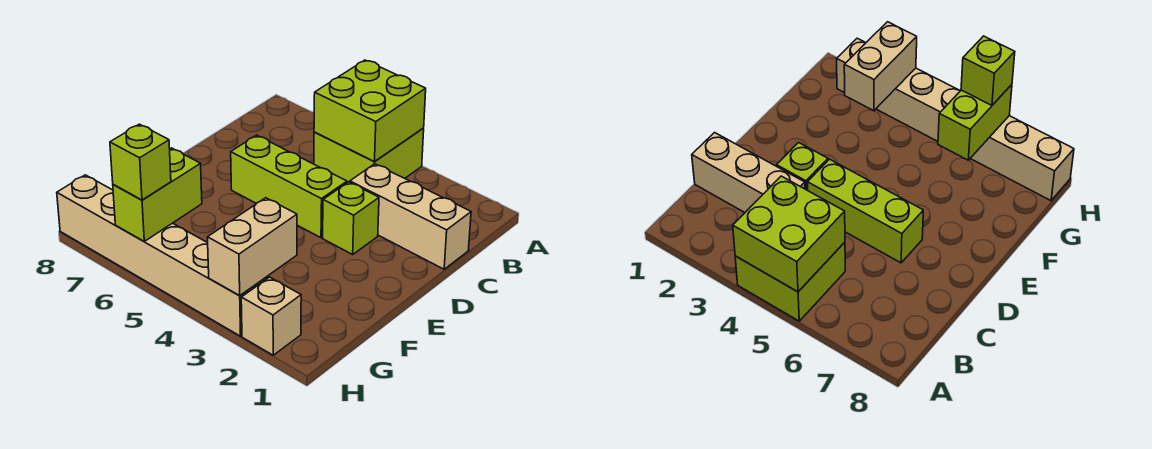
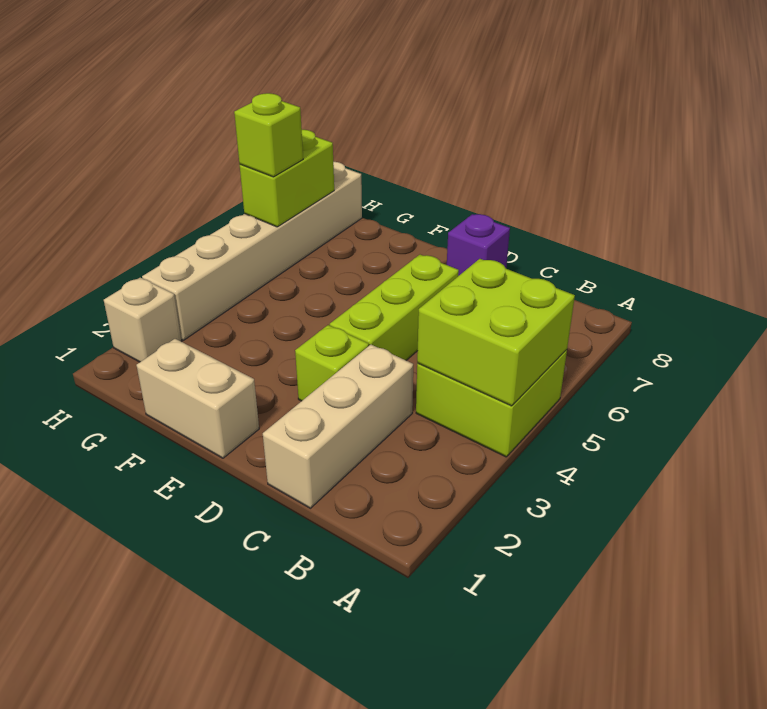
none -> purple brick D8 level 1
tan brick G3:H3 level 2 -> tan brick E1:F1 level 1
lime brick G6:H6 level 2 -> lime brick H6:H7 level 2

